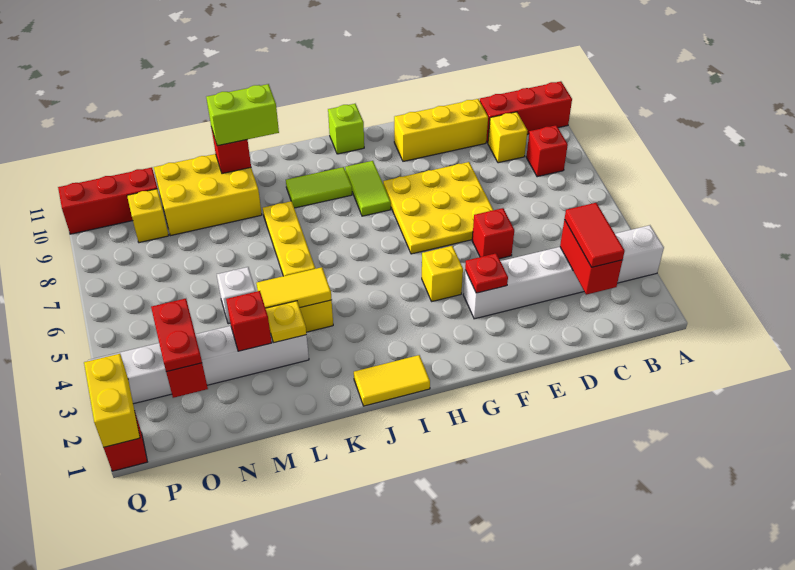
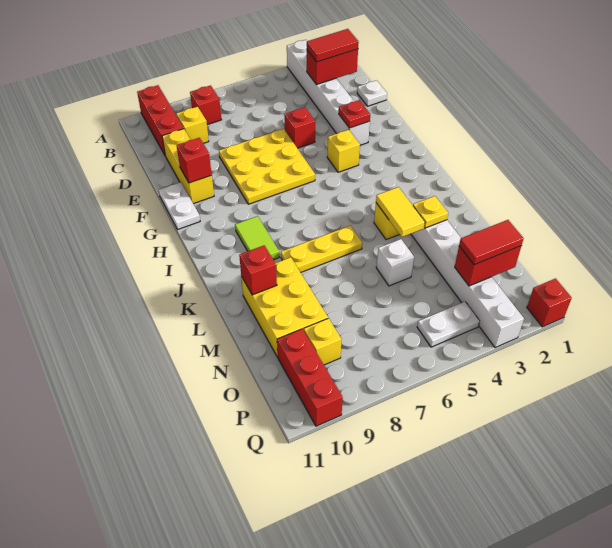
none -> white plate D1 level 1
none -> white plate F11:G11 level 1
lime tile H8:H9 level 1 -> none
lime brick H11 level 1 -> none
yellow tile I1:J1 level 1 -> none
lime brick K10:L10 level 3 -> none
red brick M3 level 2 -> red brick F10 level 2
red plate O2:O3 level 3 -> red tile O2:O3 level 3
none -> white plate P4:P5 level 1
yellow brick Q1:Q2 level 2 -> none

